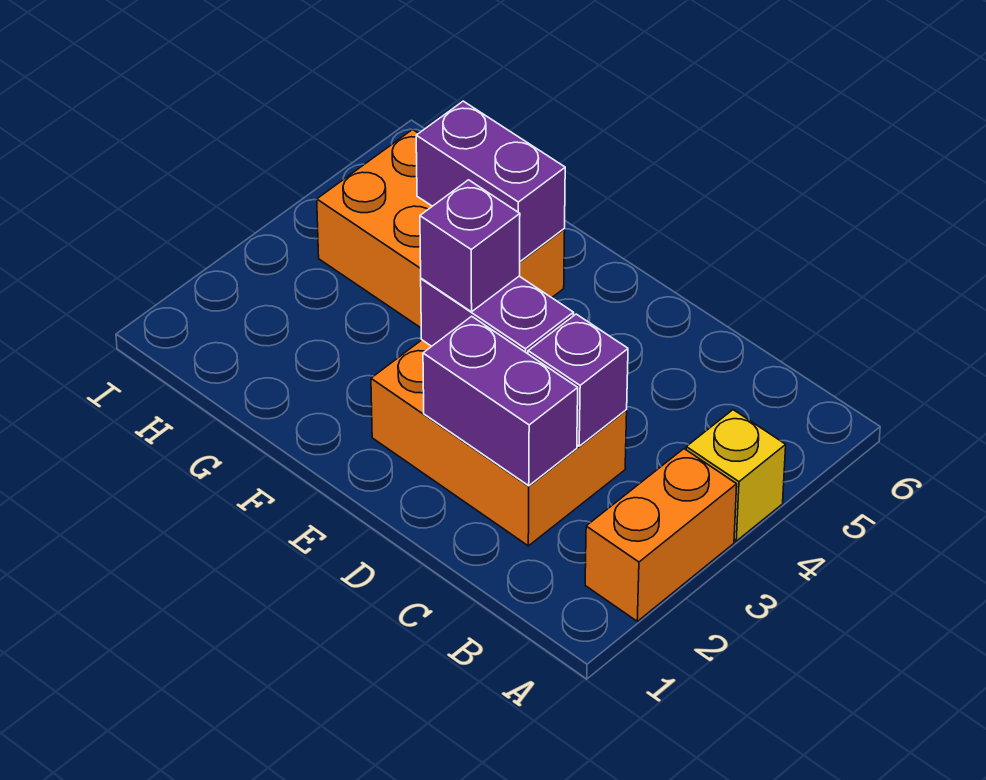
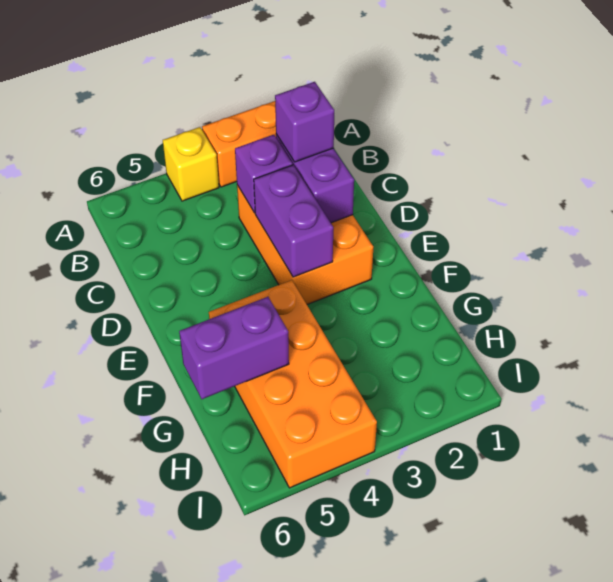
purple brick E3 level 3 -> purple brick C2 level 3
orange brick F4:H5 level 1 -> orange brick F4:I5 level 1
purple brick F5:G5 level 2 -> purple brick G5:G6 level 2

